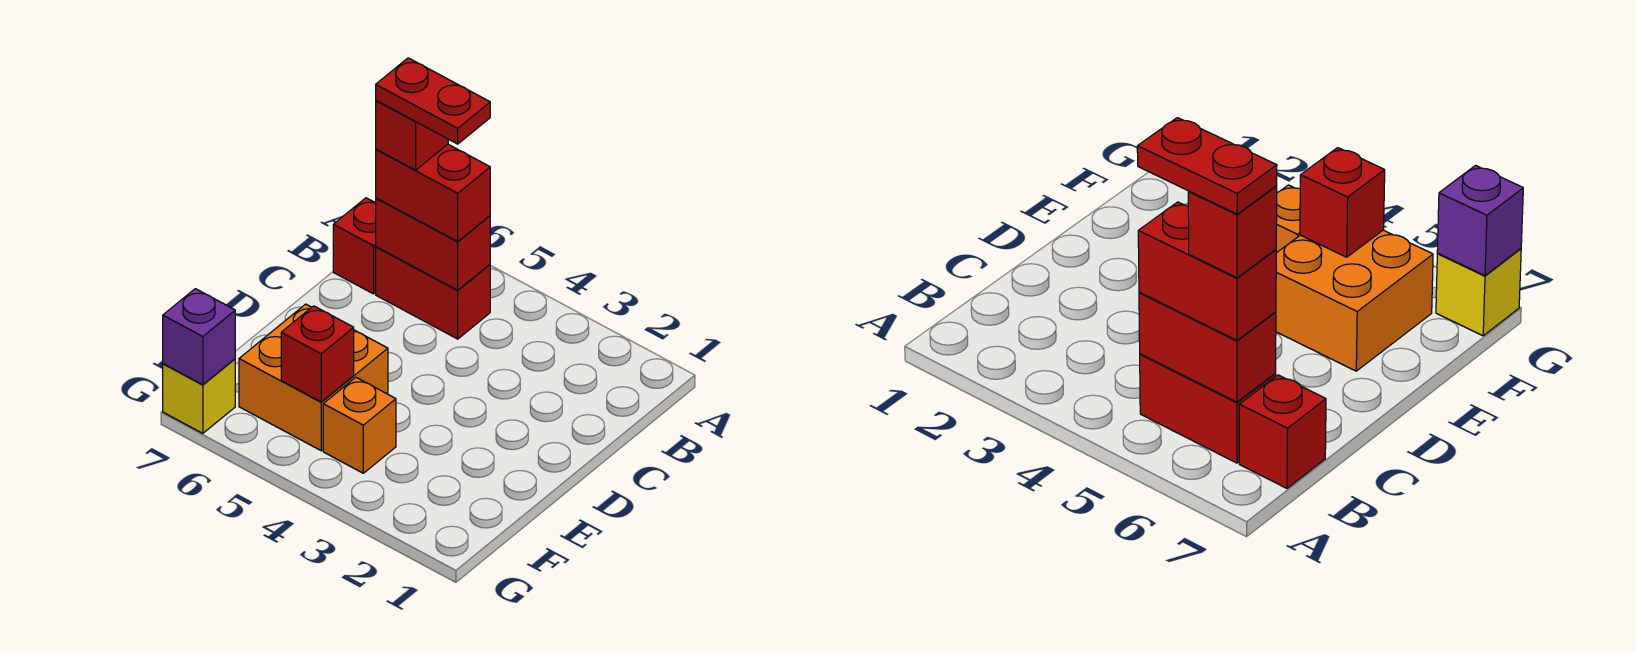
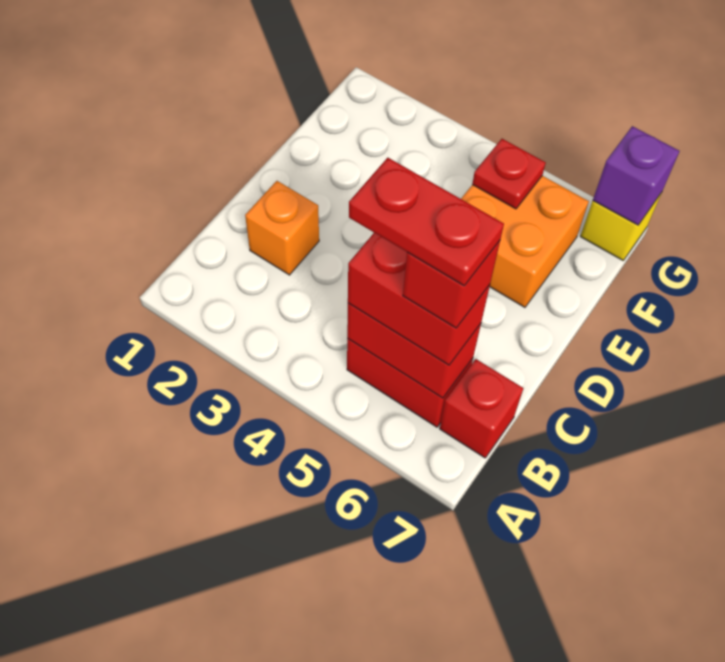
orange brick F4 level 1 -> orange brick C2 level 1
red brick F5 level 2 -> red plate F5 level 2

